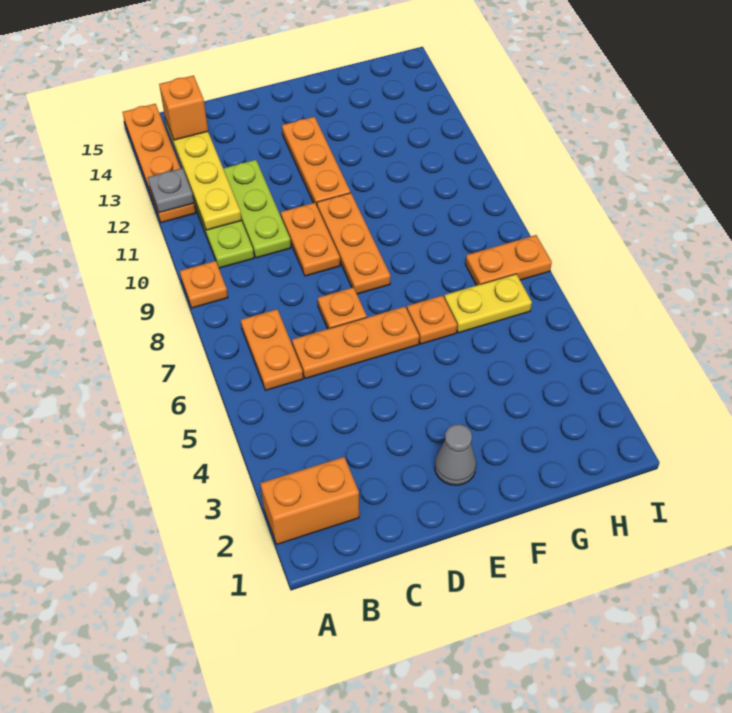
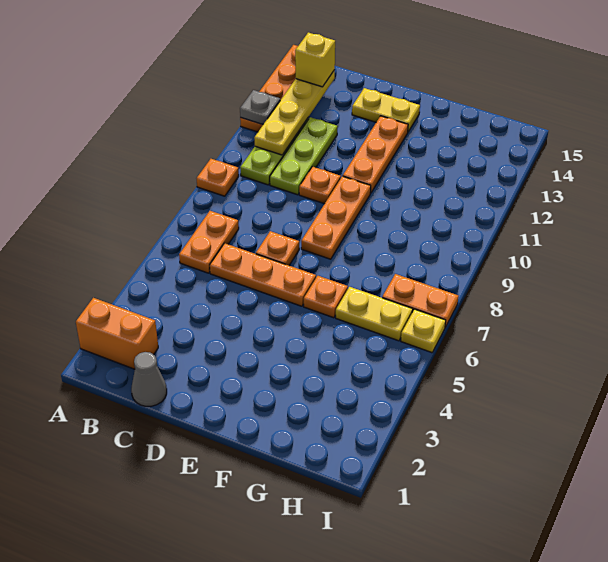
orange brick B14 level 3 -> yellow brick B14 level 3
orange plate D9:D10 level 1 -> orange plate D10 level 1
none -> yellow plate D14:E14 level 1
grey cone E2 level 1 -> grey cone C1 level 1
none -> yellow plate I6 level 1

